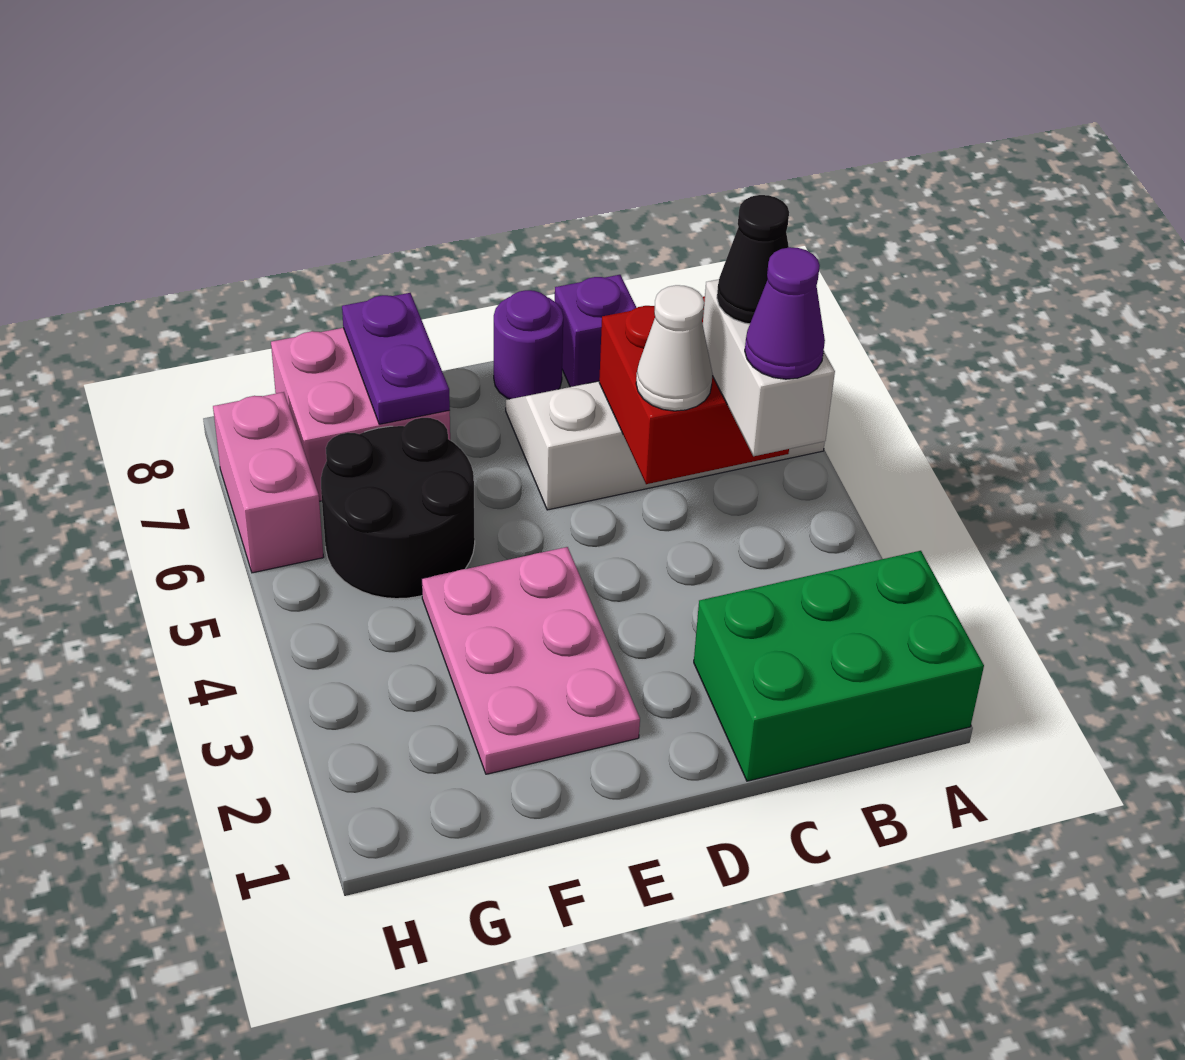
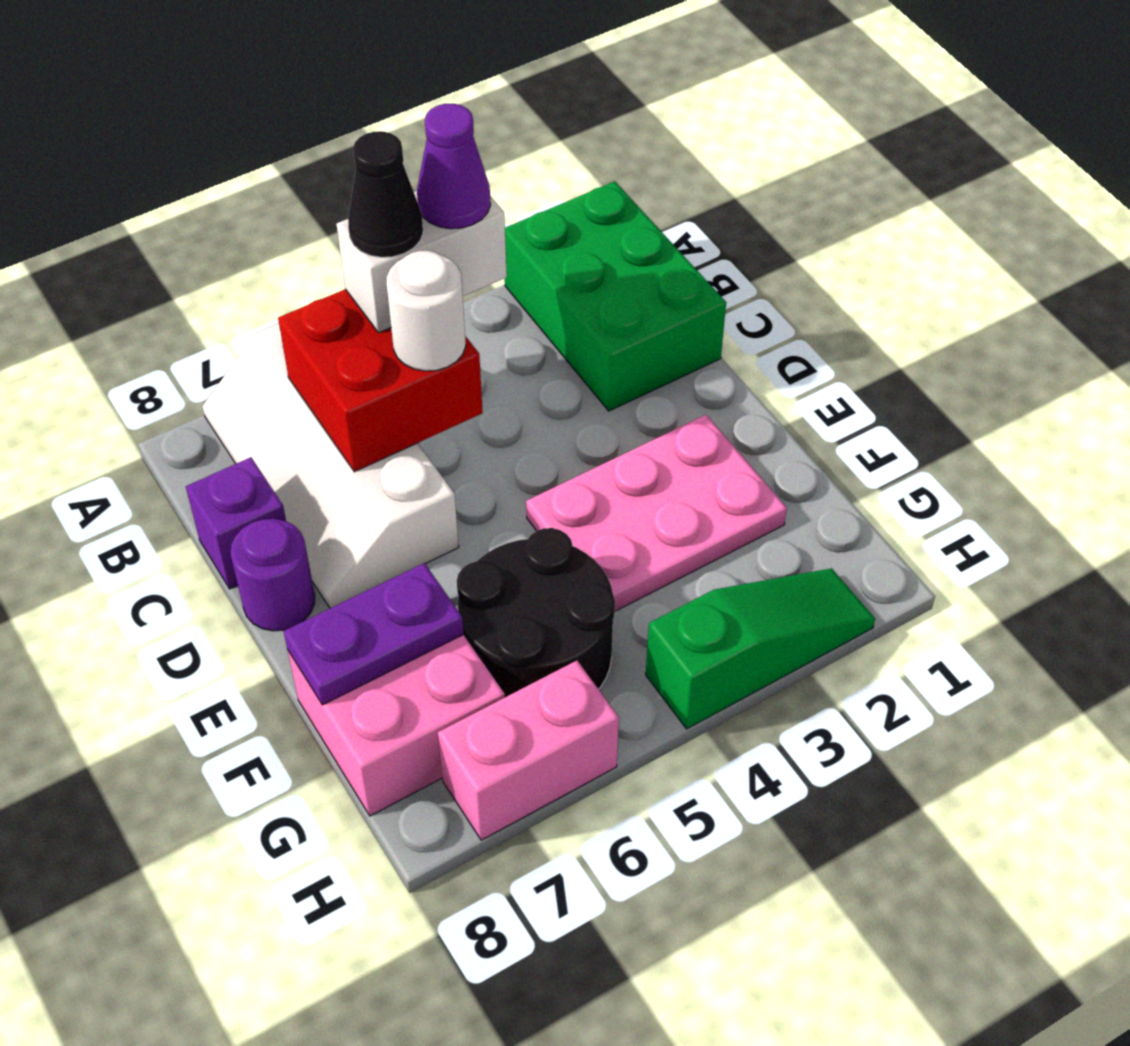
white cone C5 level 3 -> white round brick C5 level 3
none -> green slope H2:H4 level 1 top 4

